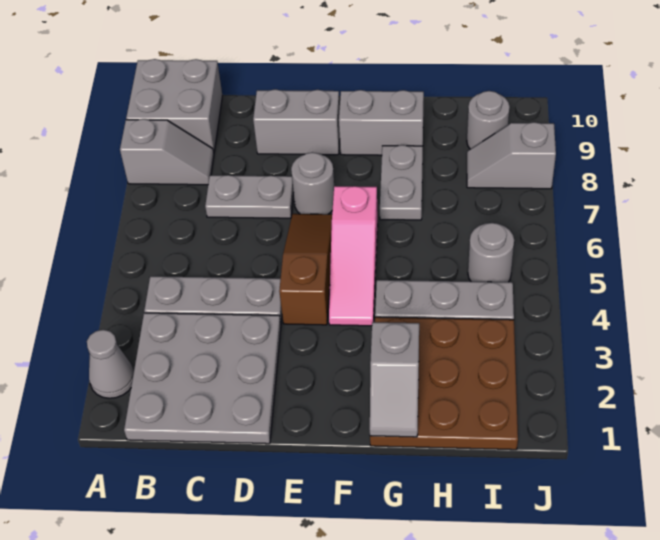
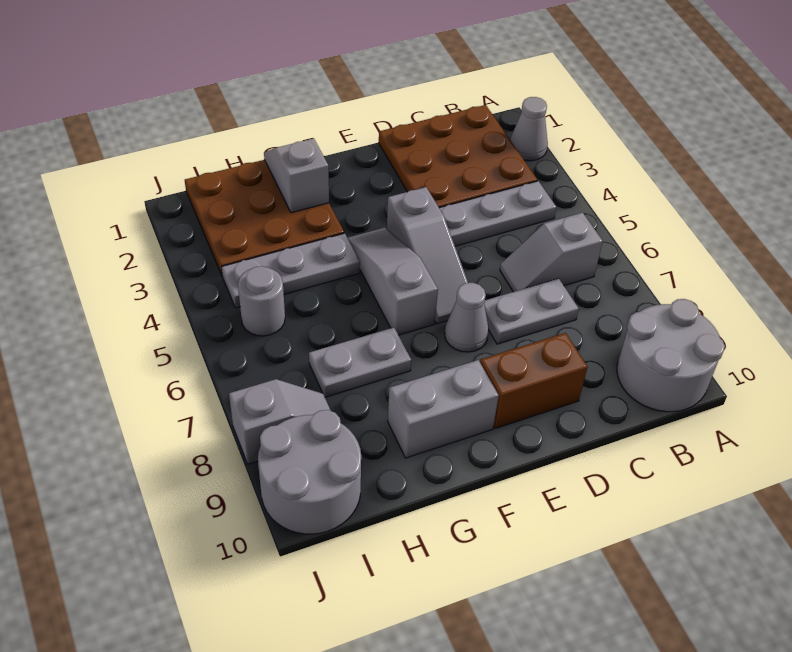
grey slope A8:B8 level 1 top A -> grey slope B6:C6 level 1 top B
grey brick A9:B10 level 1 -> grey round brick A9:B10 level 1
grey plate B1:D3 level 1 -> brown plate B1:D3 level 1
grey brick D9:E9 level 1 -> brown brick D9:E9 level 1
brown slope E4:E6 level 1 top 4 -> grey slope E4:E6 level 1 top 4
grey round brick E7 level 1 -> grey cone E7 level 1
pink slope F4:F6 level 1 top 6 -> grey slope F4:F6 level 1 top 6
grey plate G7:G8 level 1 -> grey plate G7:H7 level 1
grey round brick I9 level 1 -> grey round brick I9:J10 level 1

